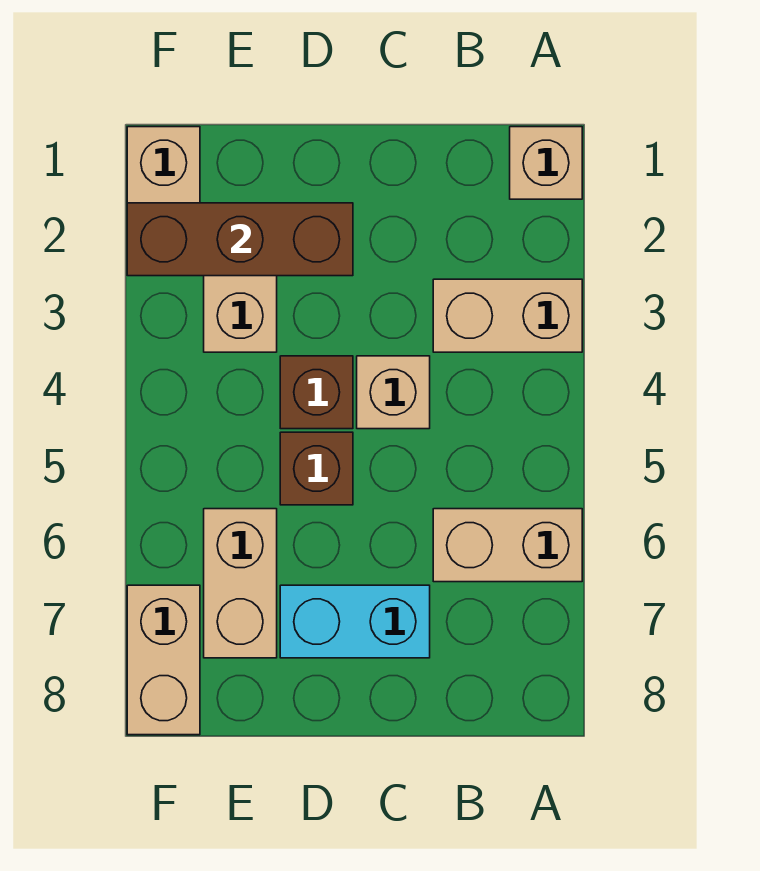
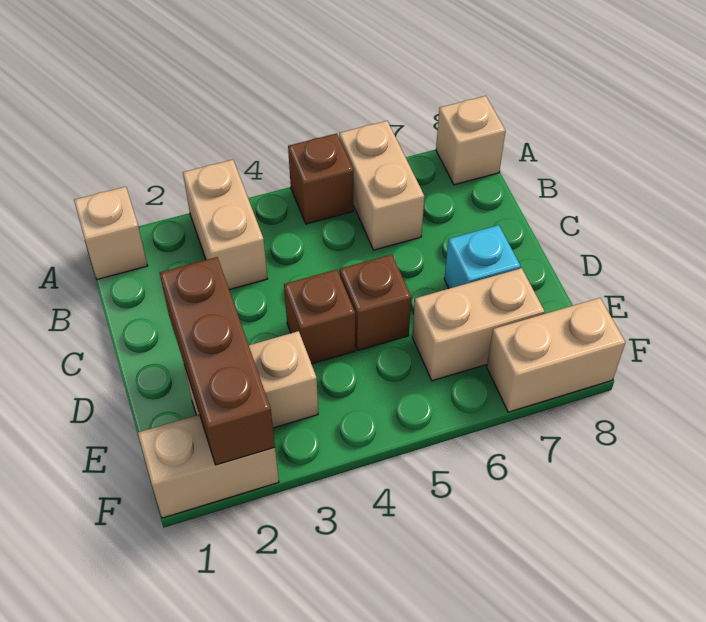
none -> brown brick A5 level 1
tan brick C4 level 1 -> tan brick A8 level 1
cyan brick C7:D7 level 1 -> cyan brick D7 level 1

